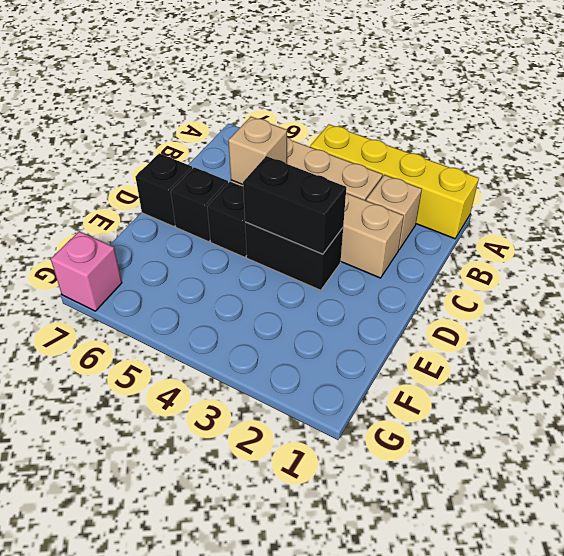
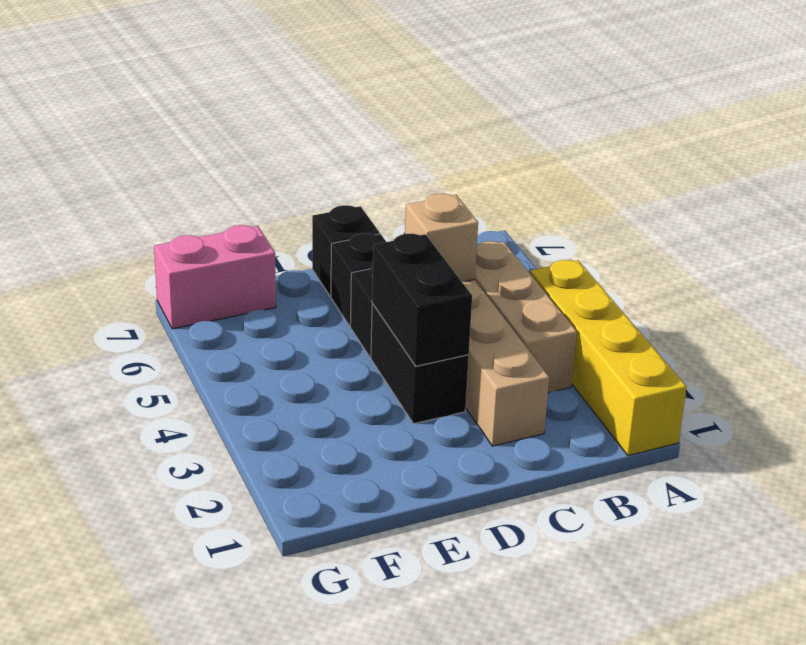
tan brick B2 level 1 -> none
pink brick G7 level 1 -> pink brick F7:G7 level 1

